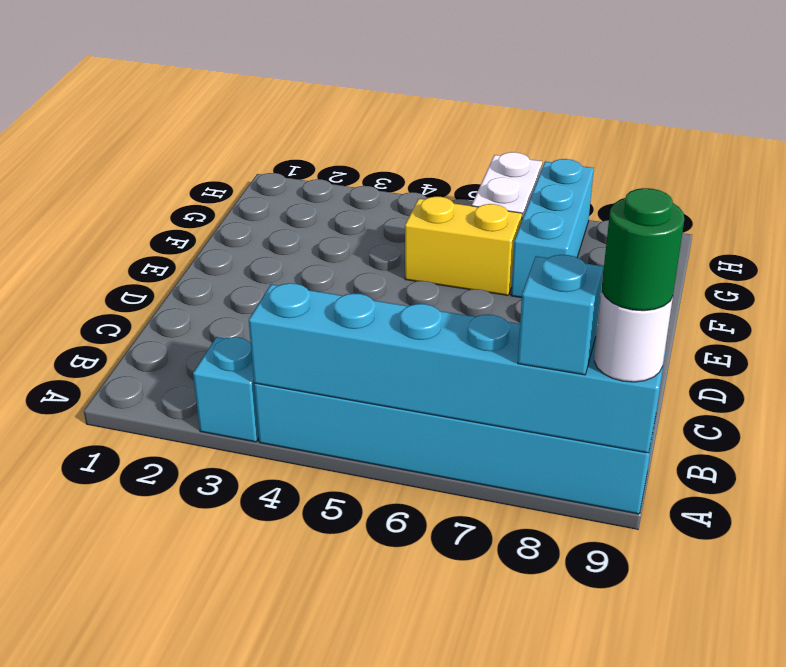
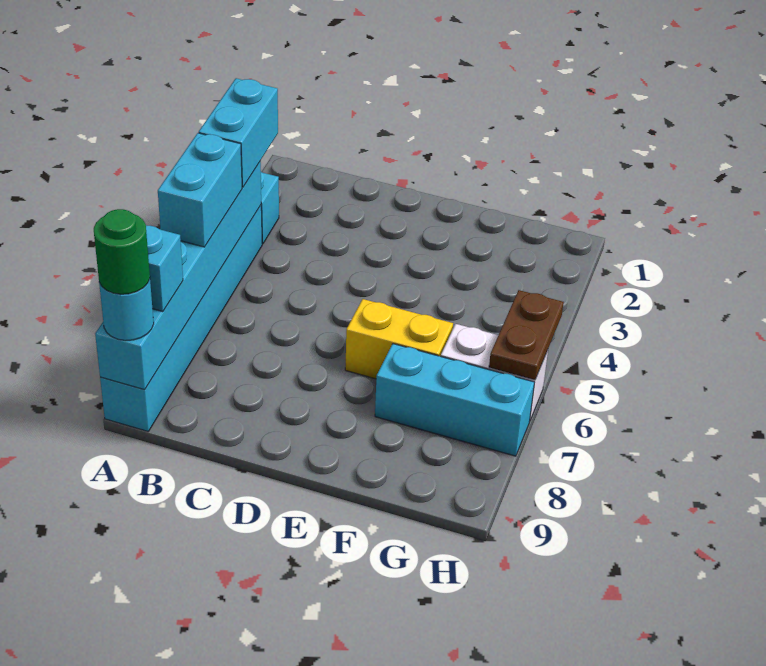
none -> cyan brick A3:A4 level 3
none -> cyan brick A5:A6 level 3
white round brick A9 level 3 -> cyan round brick A9 level 3
yellow brick F5:F6 level 1 -> yellow brick E6:F6 level 1
none -> brown plate H5:H6 level 2

